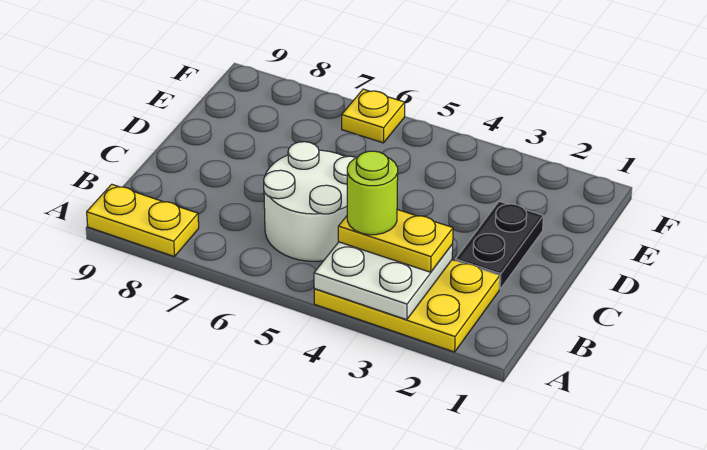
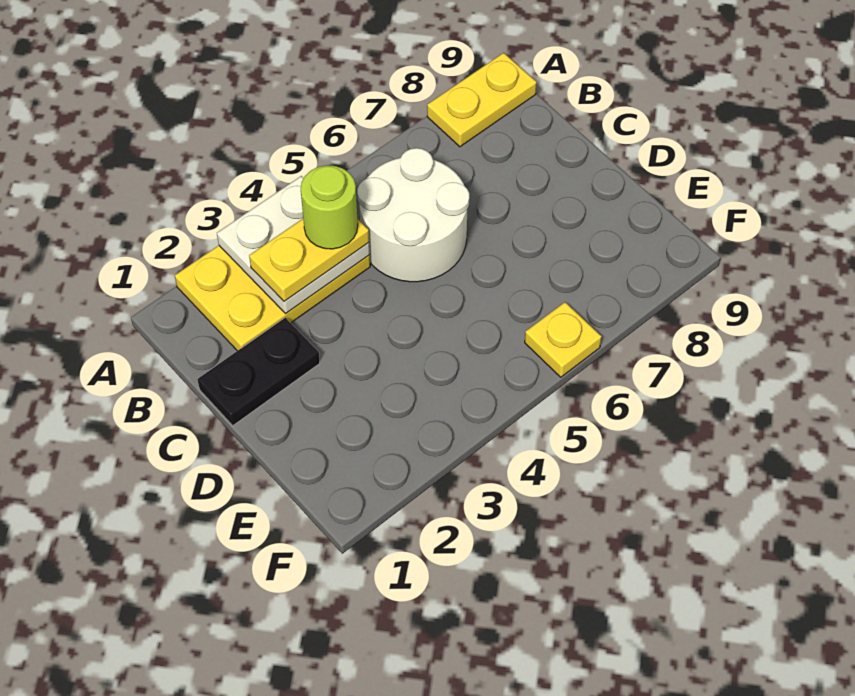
black plate C2:D2 level 1 -> black plate C1:C2 level 1

